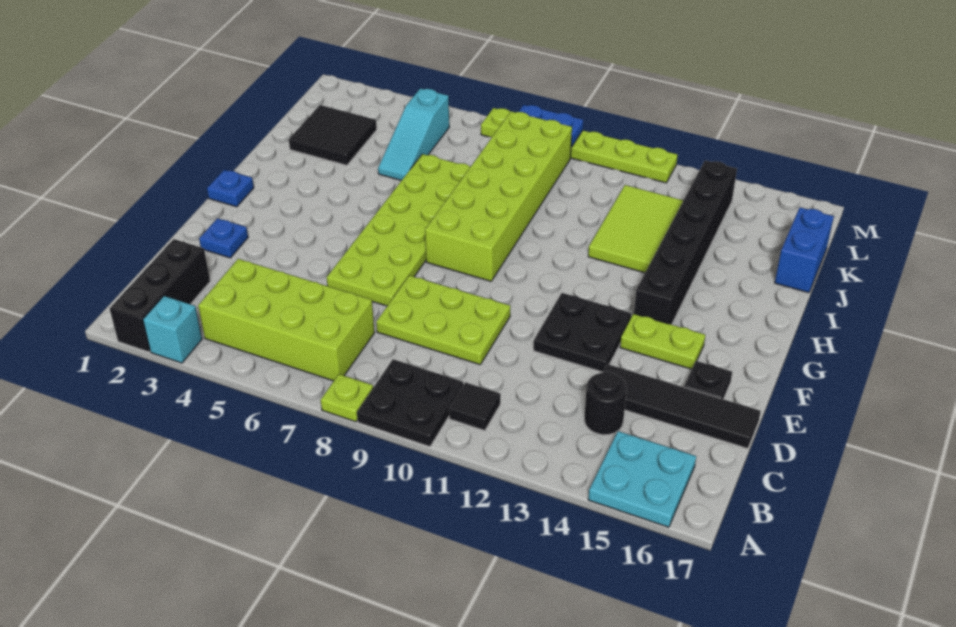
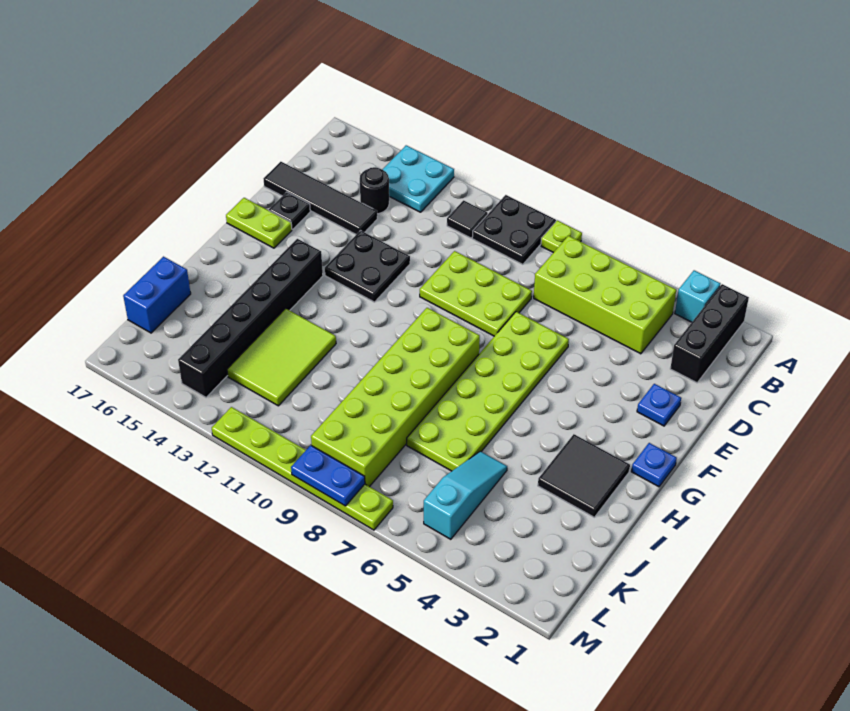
cyan plate A15:B16 level 1 -> cyan plate A13:B14 level 1
lime plate F14:F15 level 1 -> lime plate F16:F17 level 1
black tile J2:K3 level 1 -> black tile H2:I3 level 1

